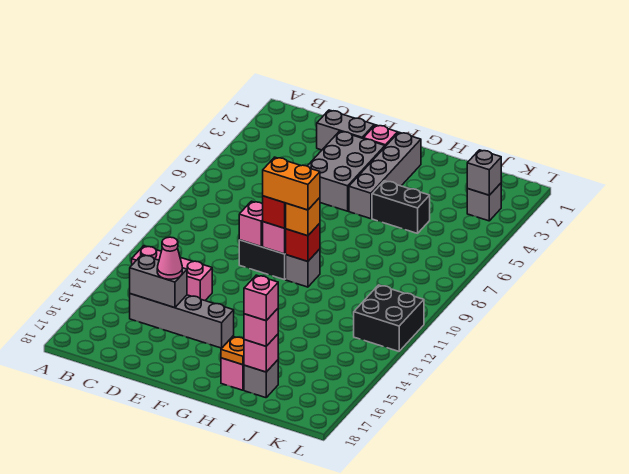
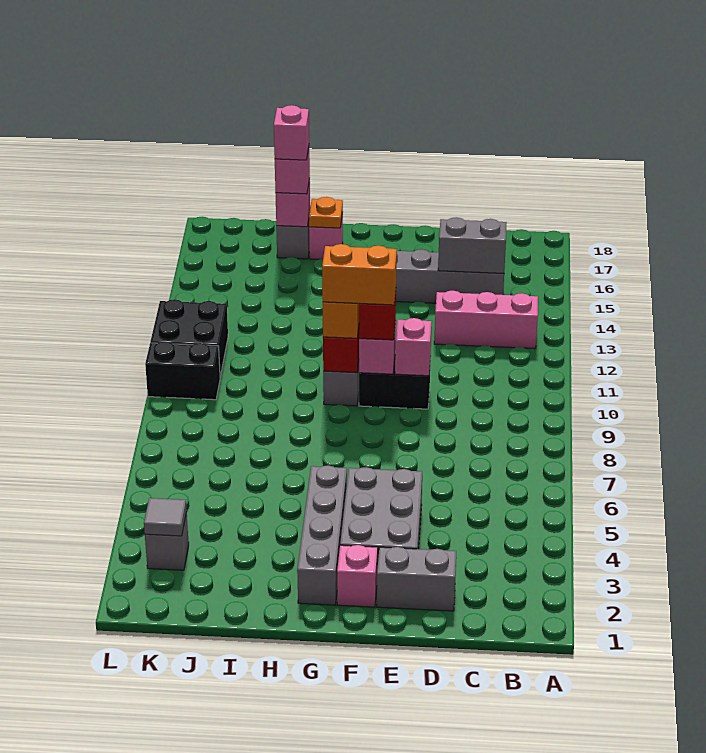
pink cone D15 level 3 -> none
black brick H5:I5 level 1 -> black brick K10:L10 level 1
grey brick K3 level 2 -> grey tile K3 level 2

